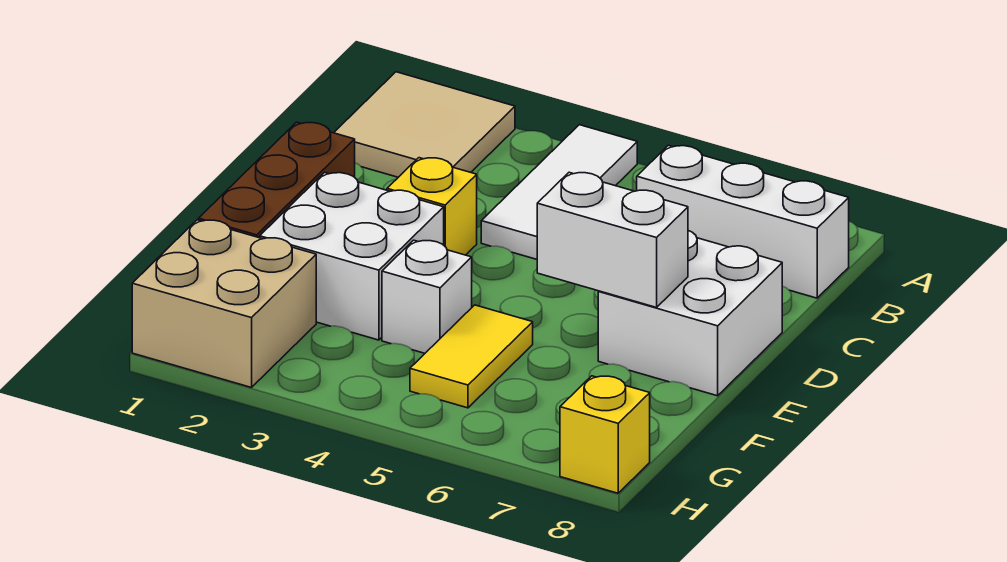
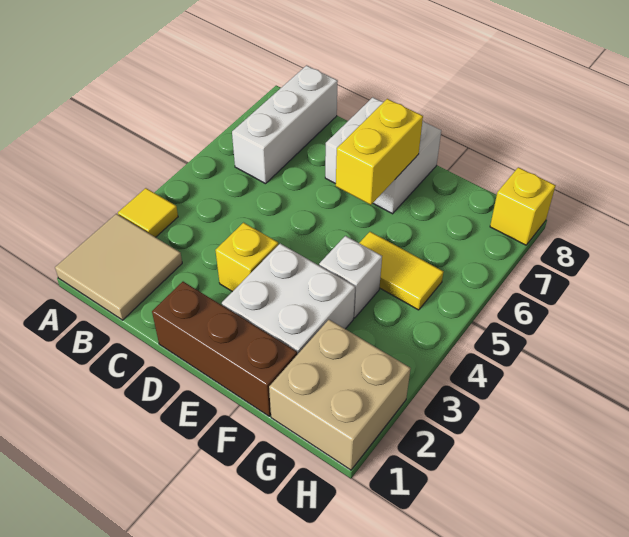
none -> yellow tile A3 level 1
white tile A4:C4 level 1 -> none
white brick E6:E7 level 2 -> yellow brick E6:E7 level 2

